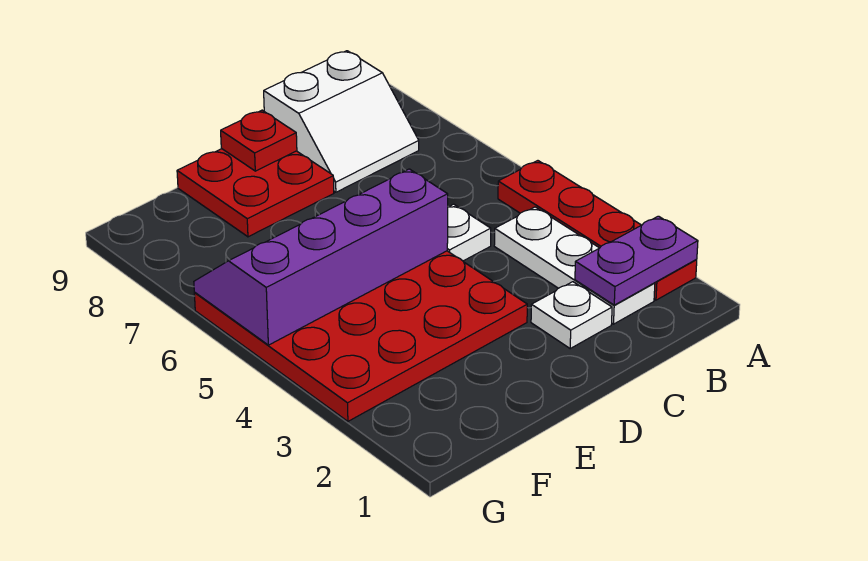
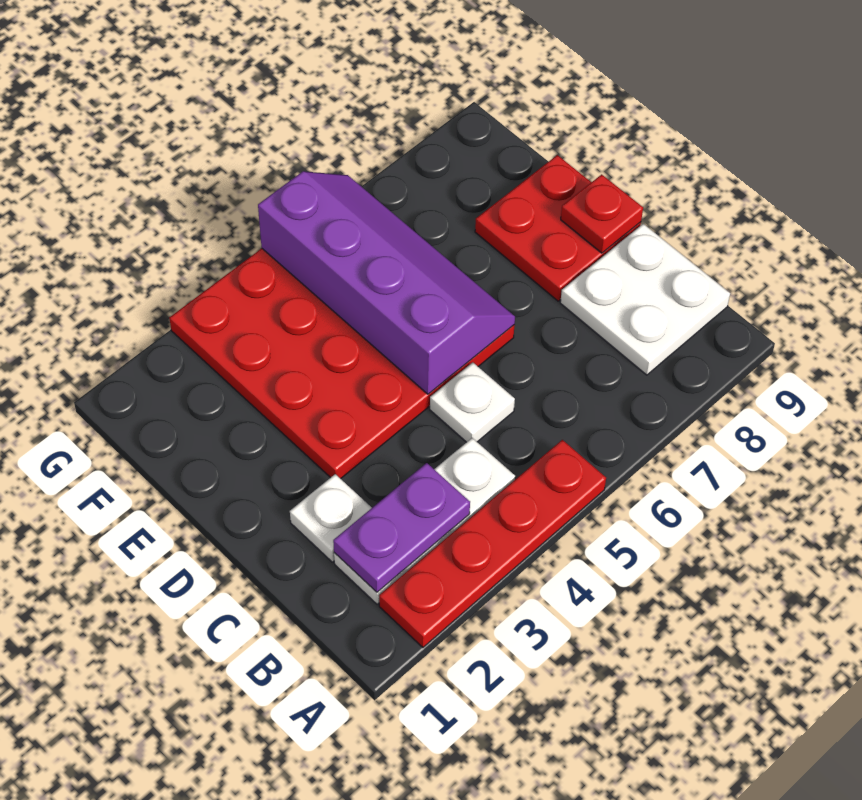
purple plate A2:B2 level 2 -> purple plate B2:B3 level 2
white slope B8:C9 level 1 top 9 -> white plate B8:C9 level 1

